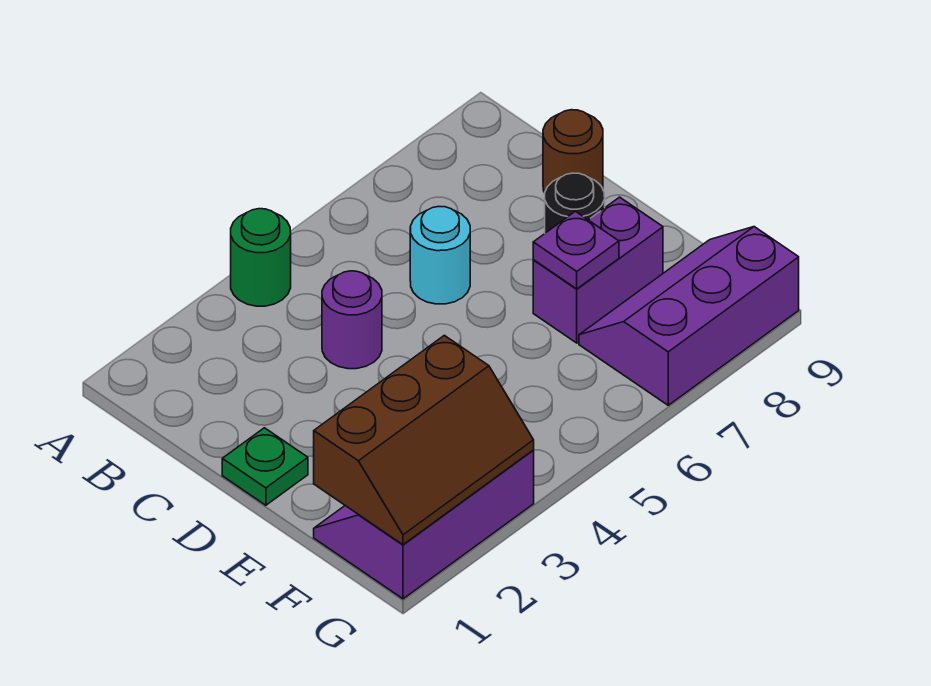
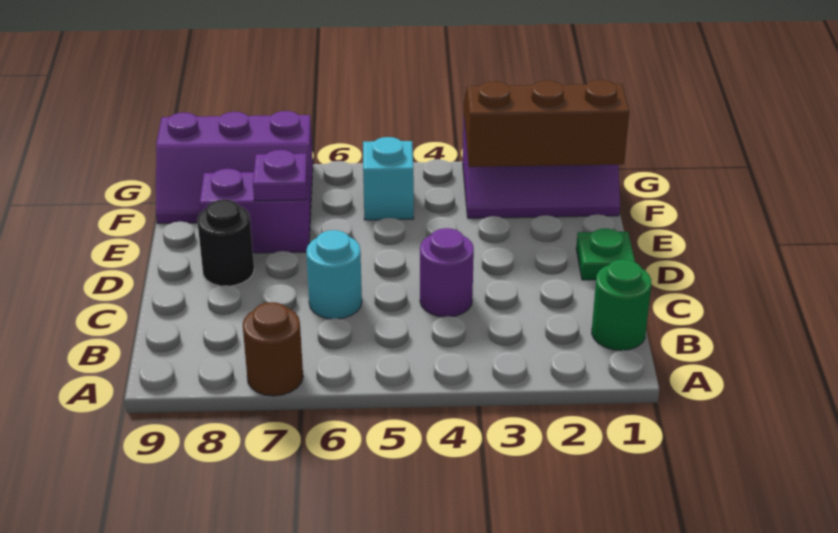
green round brick A4 level 1 -> green round brick B1 level 1
brown round brick C9 level 1 -> brown round brick A7 level 1
none -> cyan brick F5 level 1

